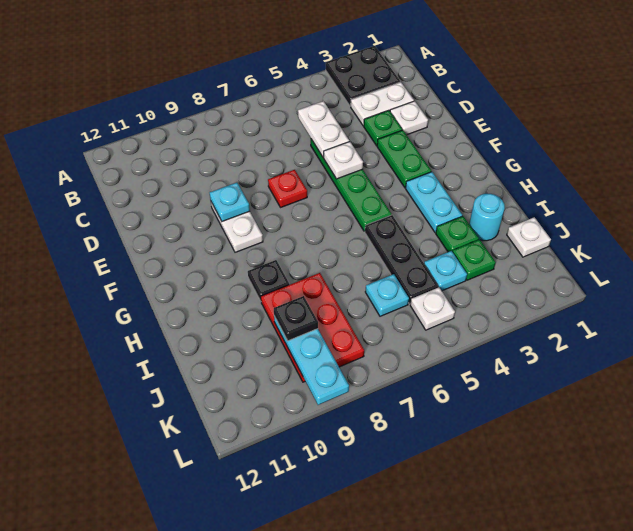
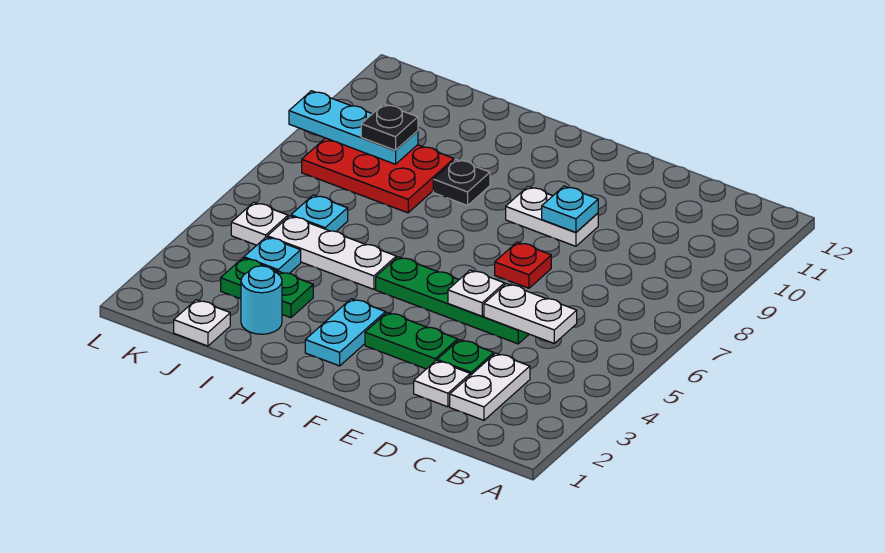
black plate A2:B3 level 1 -> none
cyan plate G3:H3 level 1 -> cyan plate G2:G3 level 1
black plate H5:J5 level 1 -> white plate H5:J5 level 1

